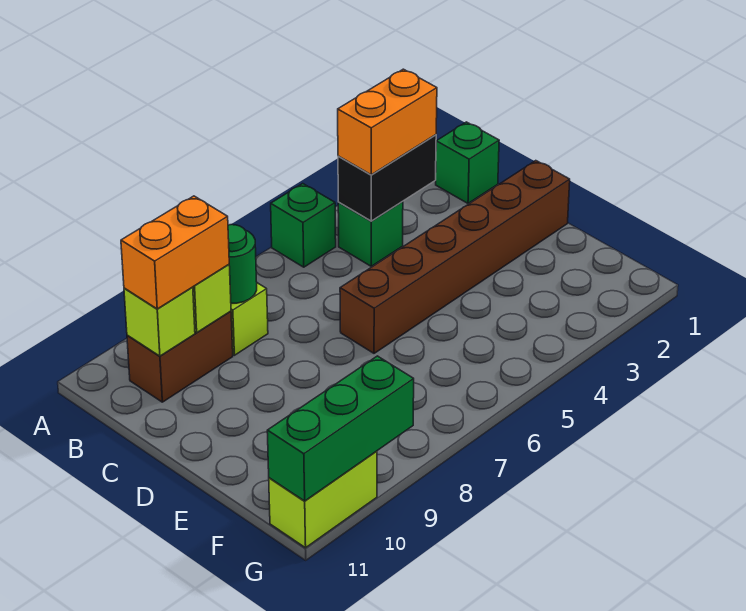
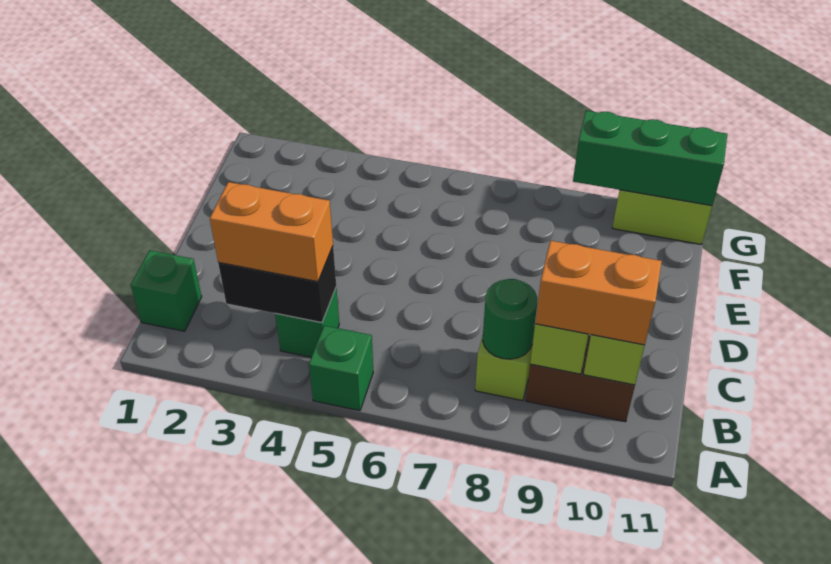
brown brick D1:D6 level 1 -> none

